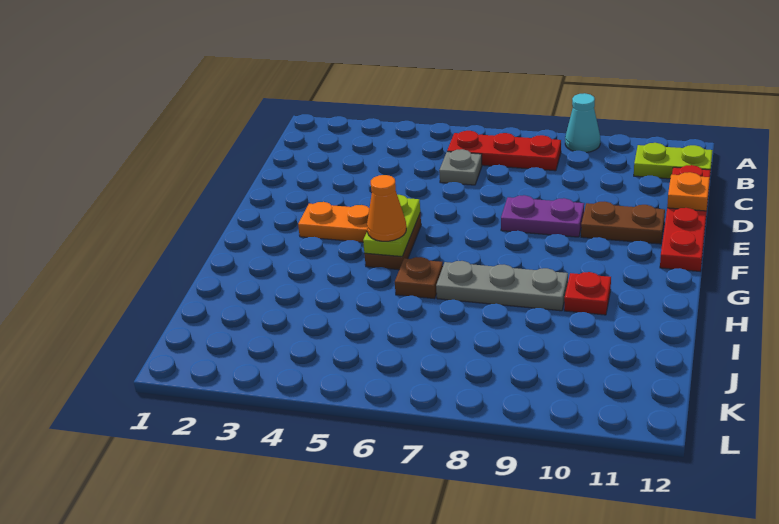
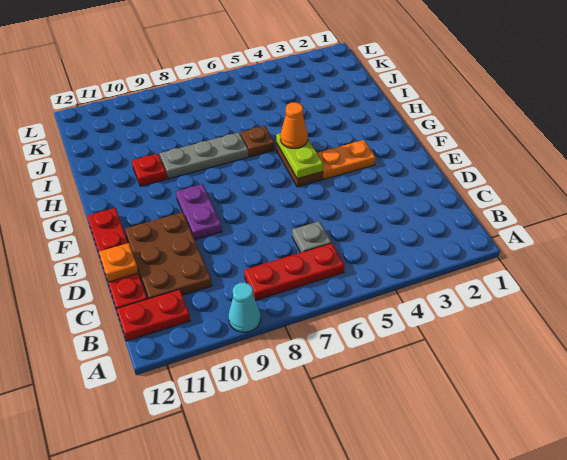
lime plate B11:B12 level 1 -> red plate B11:B12 level 1
purple plate E8:E9 level 1 -> purple plate E9:F9 level 1
brown plate E10:E11 level 1 -> brown plate C10:E11 level 1

